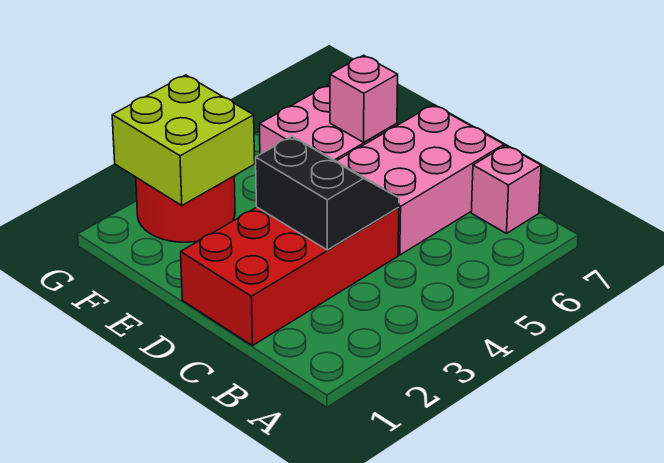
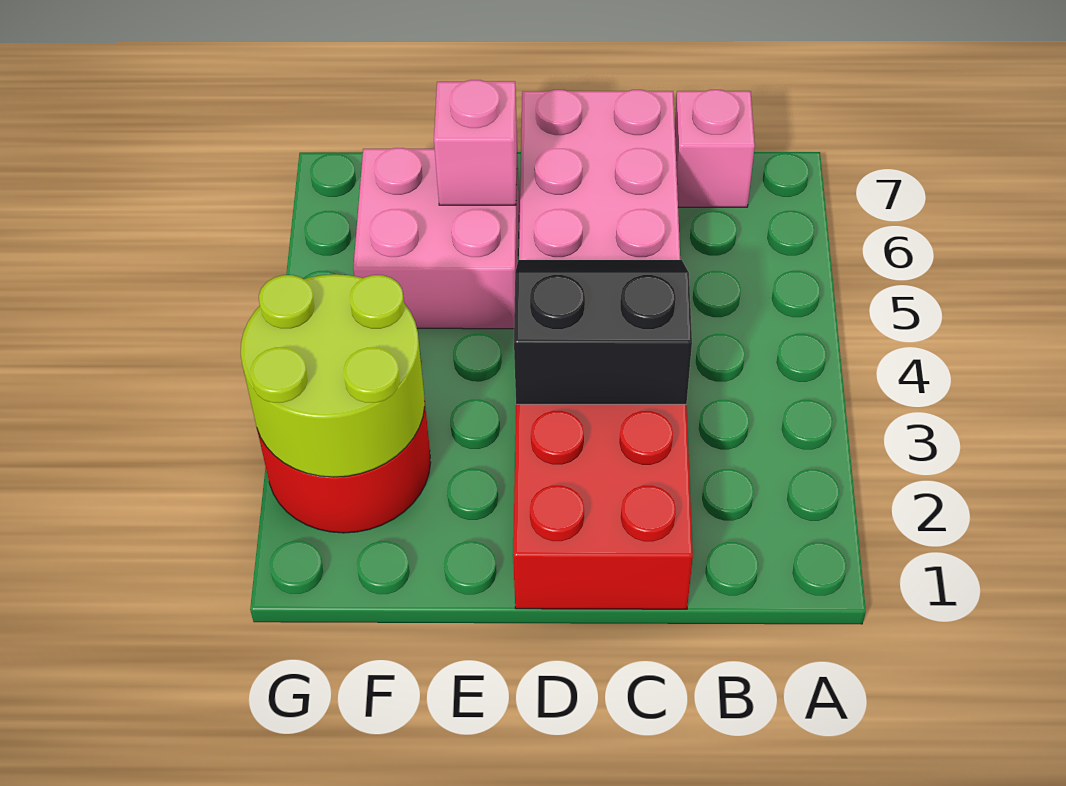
lime brick F2:G3 level 2 -> lime round brick F2:G3 level 2

